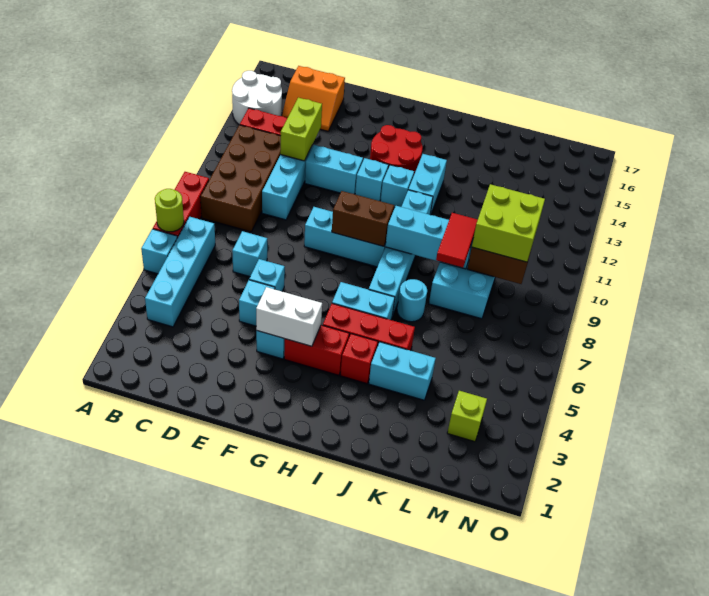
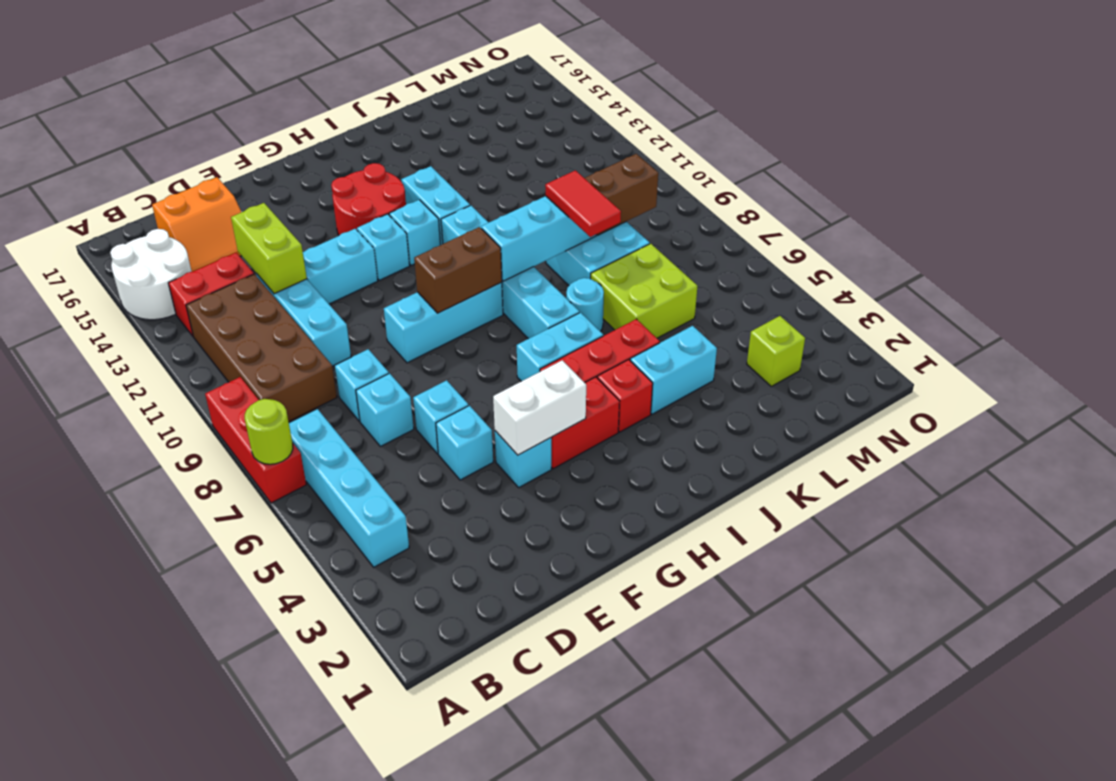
cyan brick A6 level 1 -> cyan brick D8 level 1
lime brick L9:M10 level 3 -> lime brick K6:L7 level 1

